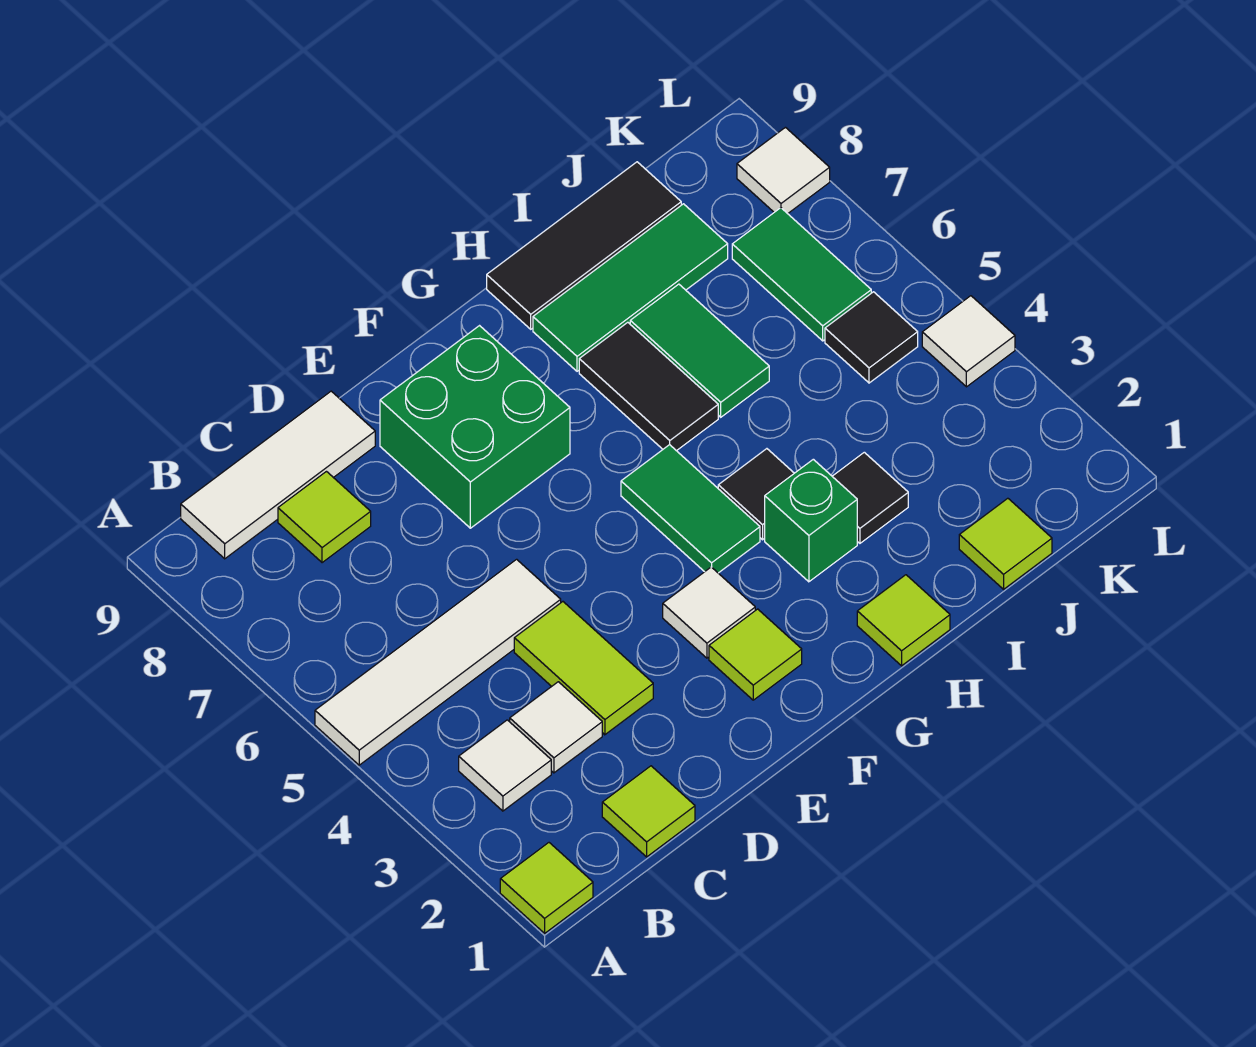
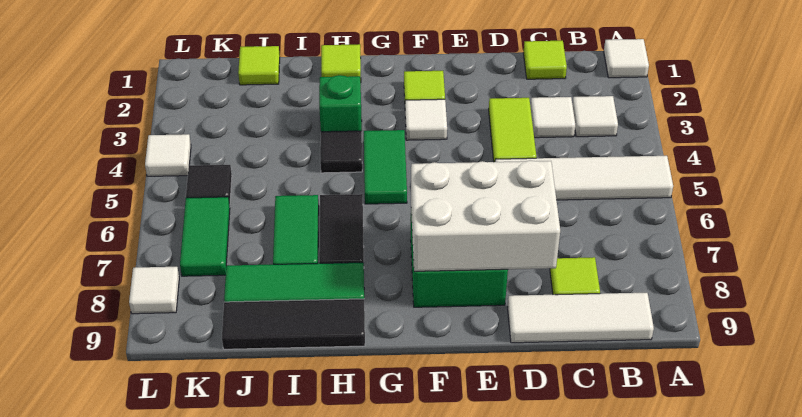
lime tile A1 level 1 -> white tile A1 level 1
none -> white brick D7:F8 level 2
black tile I3 level 1 -> none

